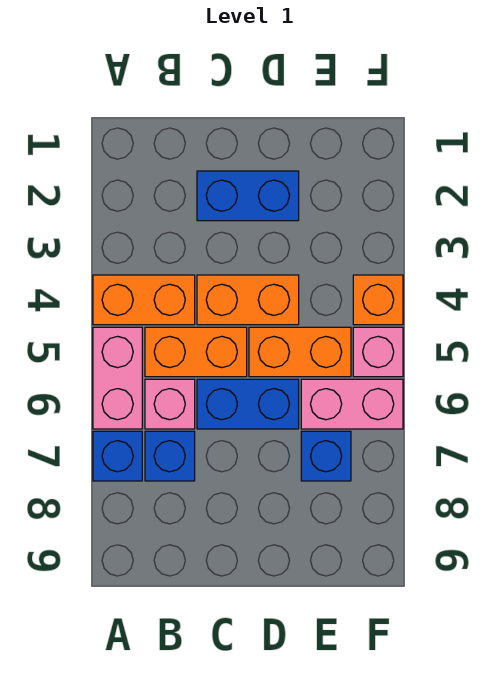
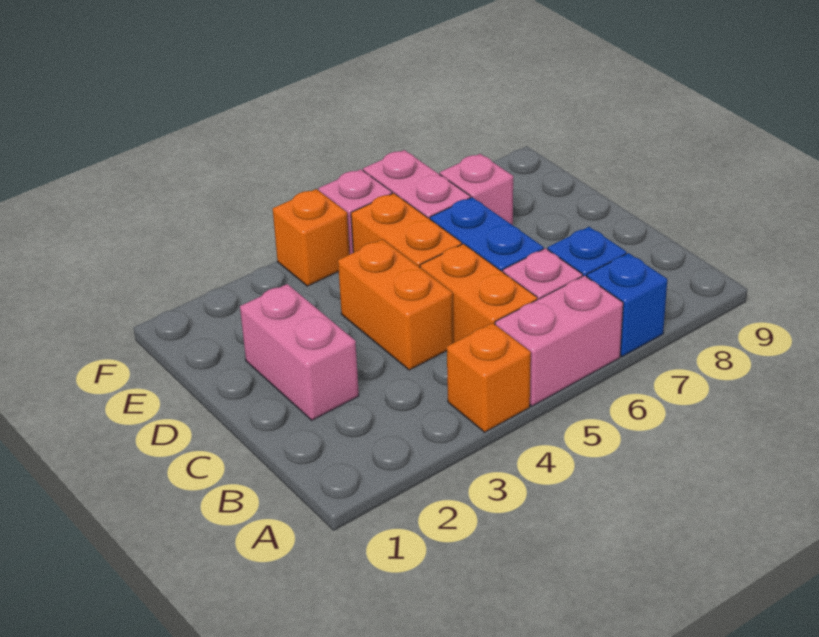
orange brick A4:B4 level 1 -> orange brick A4 level 1
blue brick C2:D2 level 1 -> pink brick C2:D2 level 1
blue brick E7 level 1 -> pink brick E7 level 1

